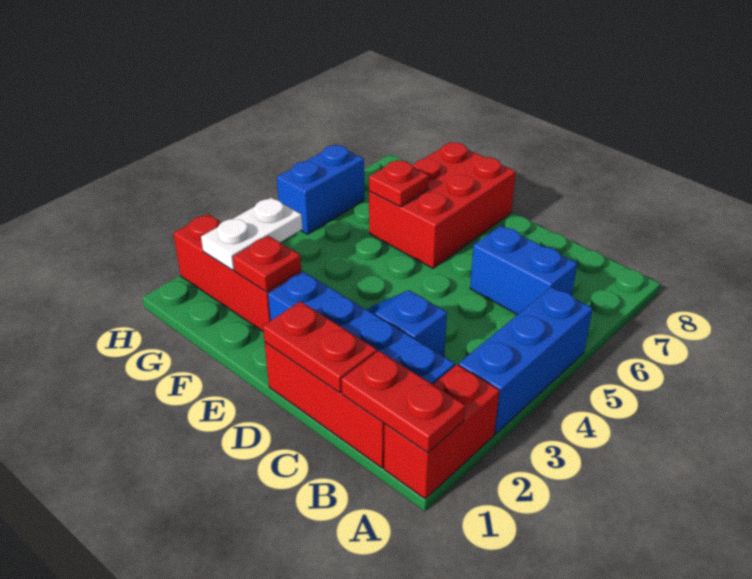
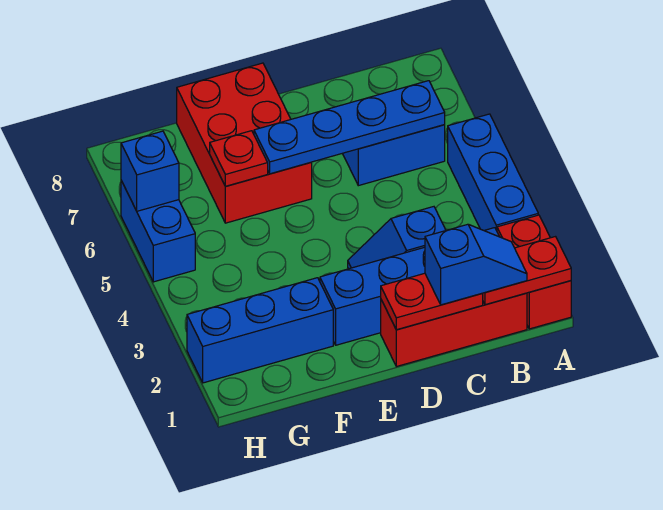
none -> blue slope B1:C1 level 3 top C
none -> blue plate B6:E6 level 2
red brick F2:H2 level 1 -> blue brick F2:H2 level 1
red plate F2 level 2 -> none
white plate G2:G3 level 2 -> none
none -> blue brick H6 level 2

